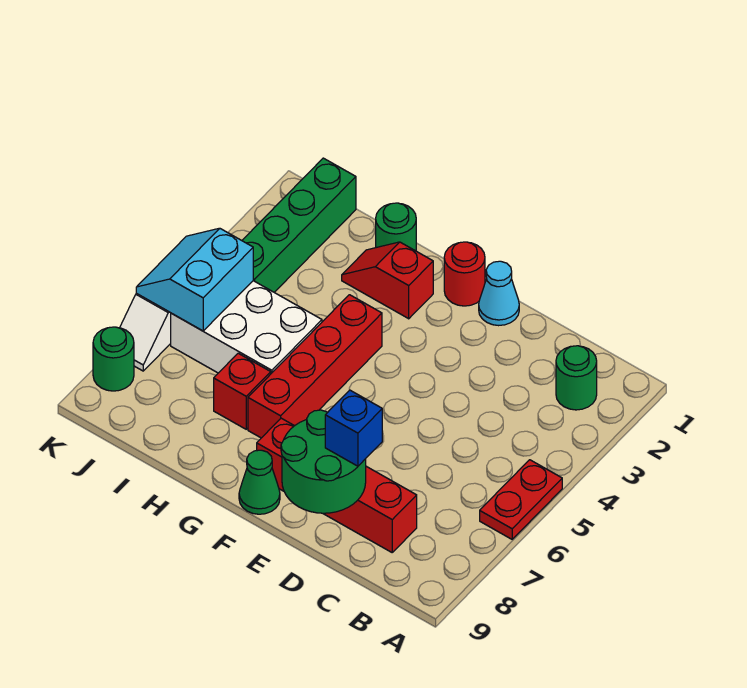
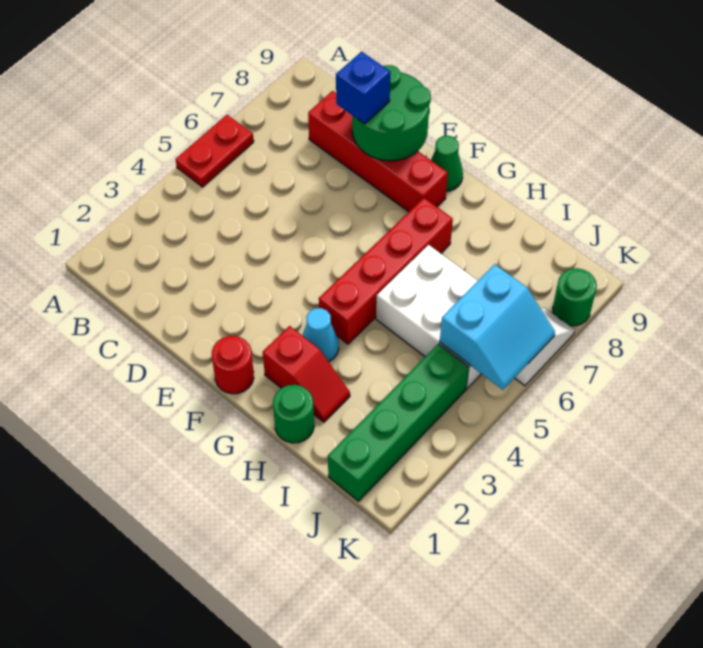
green round brick B2 level 1 -> none
cyan cone E1 level 1 -> cyan cone G3 level 1
red brick H7 level 1 -> none

